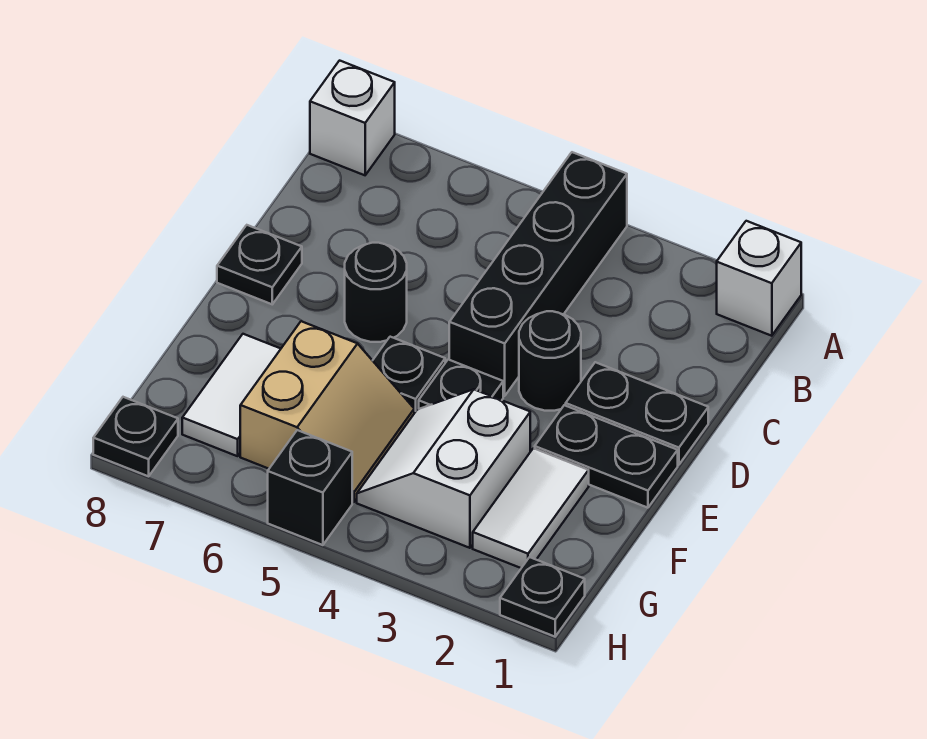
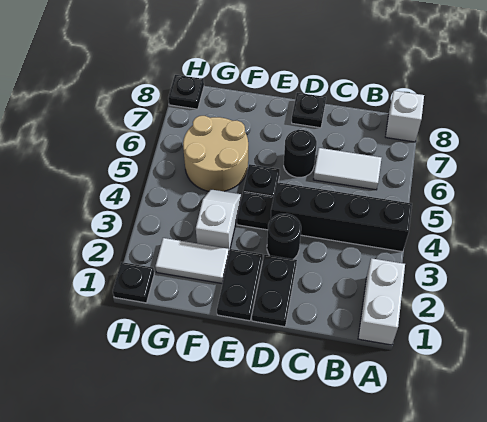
white brick A1 level 1 -> white brick A1:A2 level 1
white slope F3:G4 level 1 top 3 -> white slope F3:F4 level 1 top 3
tan slope F5:G6 level 1 top 6 -> tan round brick F5:G6 level 1
white tile F7:G7 level 1 -> white tile B6:C6 level 1
black brick H5 level 1 -> none

